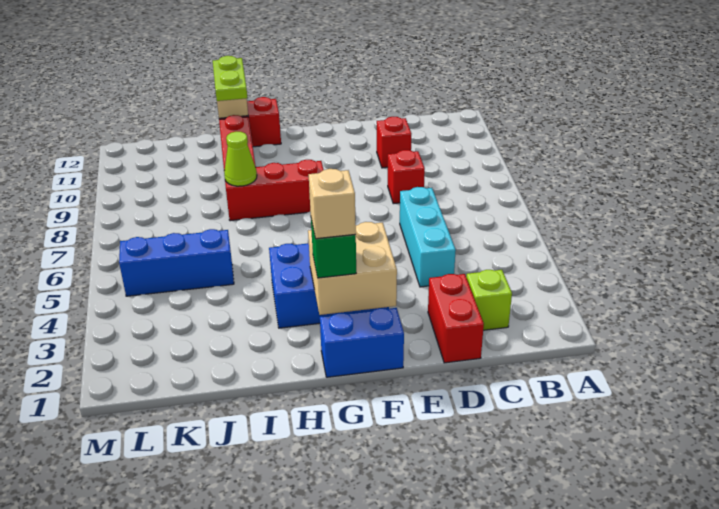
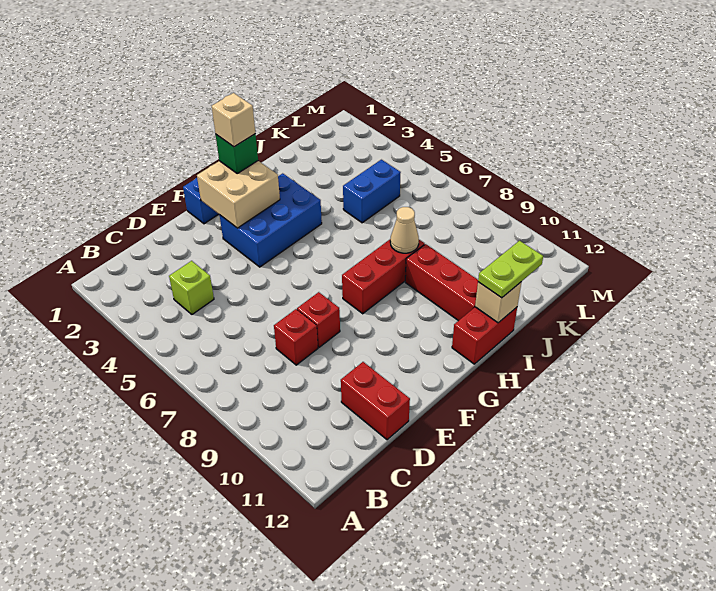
lime brick C2 level 1 -> lime brick C4 level 1
red brick D1:D2 level 1 -> red brick D11:D12 level 1
cyan brick D4:D6 level 1 -> none
red brick D10 level 1 -> red brick E8 level 1
lime cone I8 level 2 -> tan cone I8 level 2
lime plate I11:I12 level 3 -> lime plate I12:J12 level 3
blue brick J5:L5 level 1 -> blue brick J5:K5 level 1

